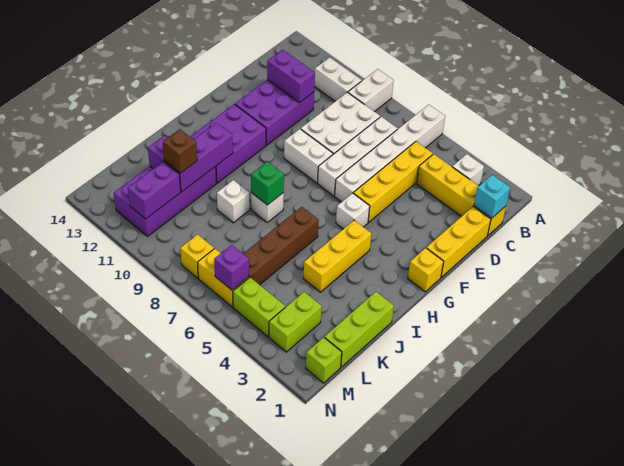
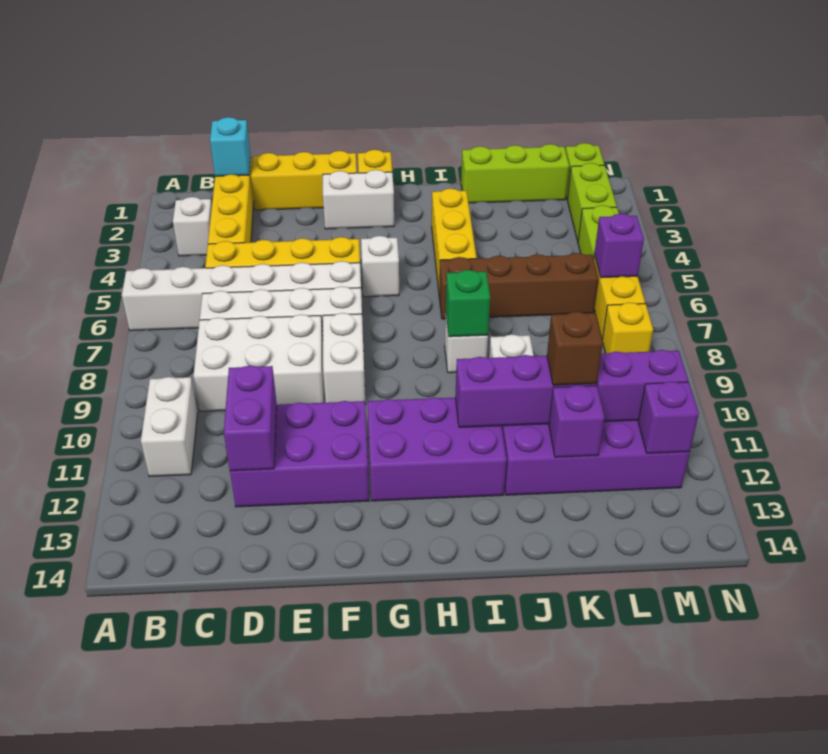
white brick A9:B9 level 1 -> white brick F2:G2 level 1
yellow brick H4:J4 level 1 -> yellow brick I3:I5 level 1
lime brick L3:M3 level 1 -> lime brick M2:M3 level 1
none -> purple brick M12 level 2

